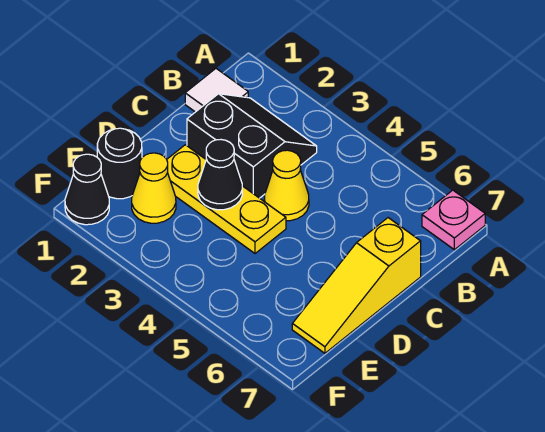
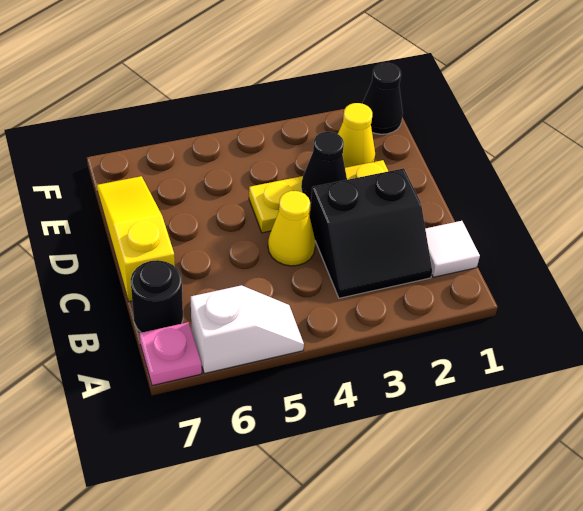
none -> white slope A5:A6 level 1 top 6
black round brick E1 level 1 -> black round brick B7 level 1

